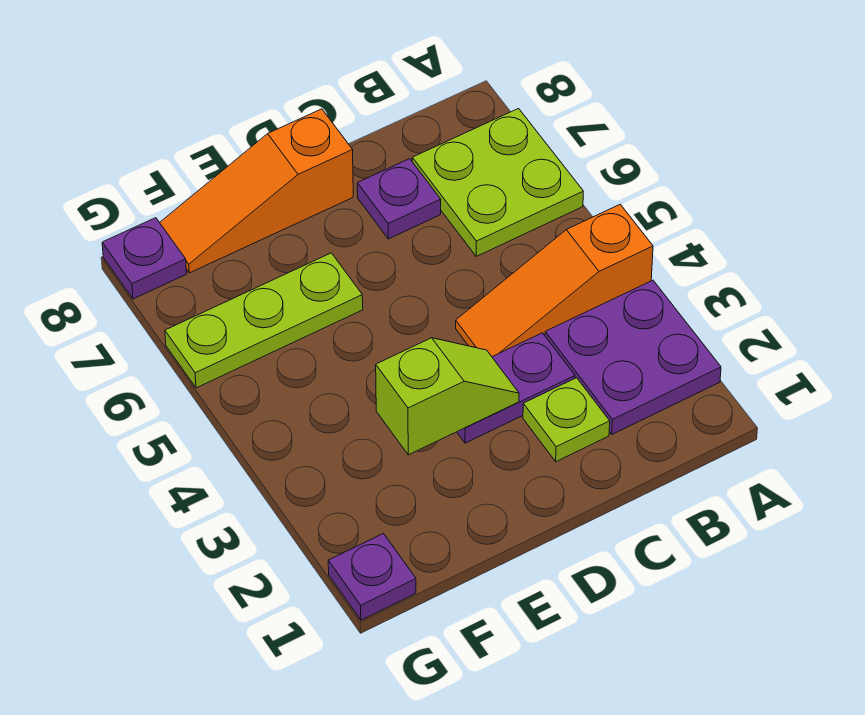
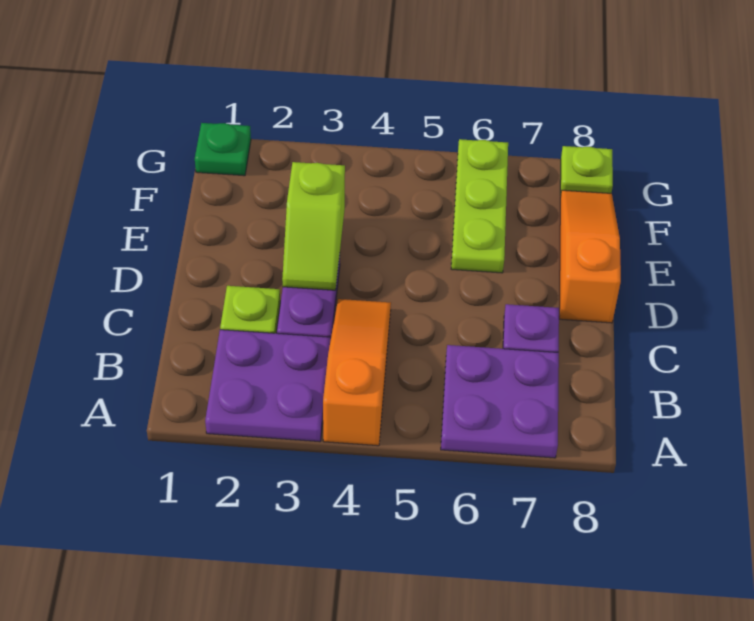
lime plate A6:B7 level 1 -> purple plate A6:B7 level 1
purple plate G1 level 1 -> green plate G1 level 1
purple plate G8 level 1 -> lime plate G8 level 1

